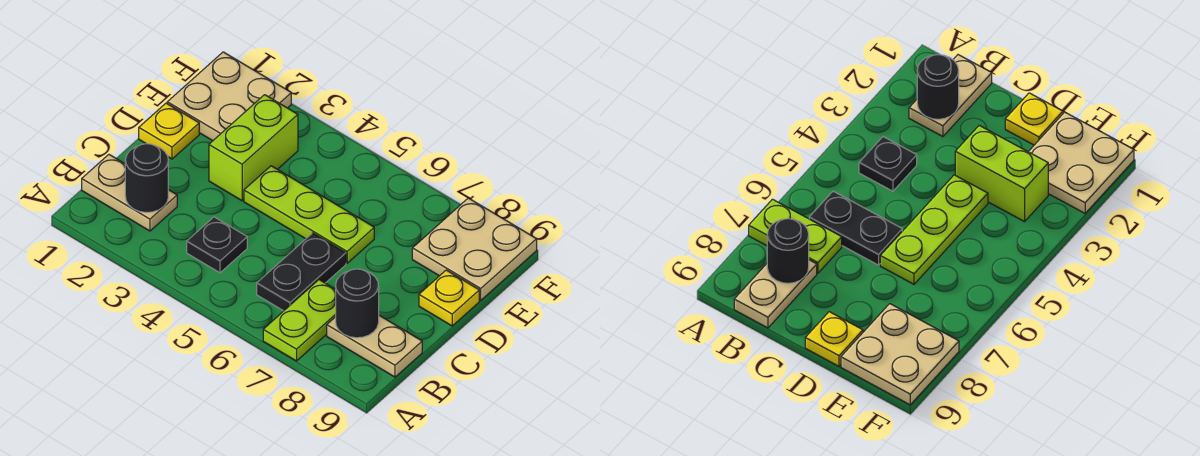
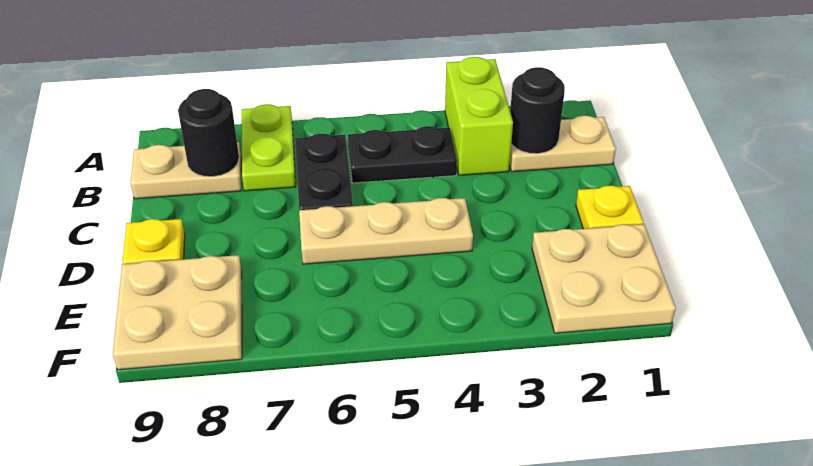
black plate B4 level 1 -> black plate B4:B5 level 1
lime brick D3:E3 level 1 -> lime brick A3:B3 level 1
lime plate D4:D6 level 1 -> tan plate D4:D6 level 1

